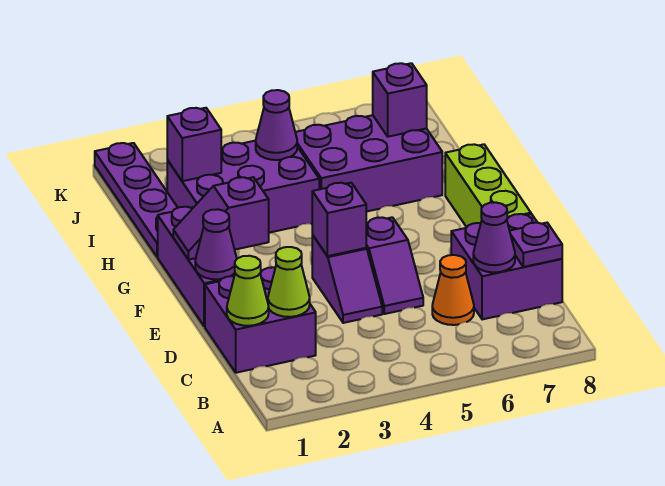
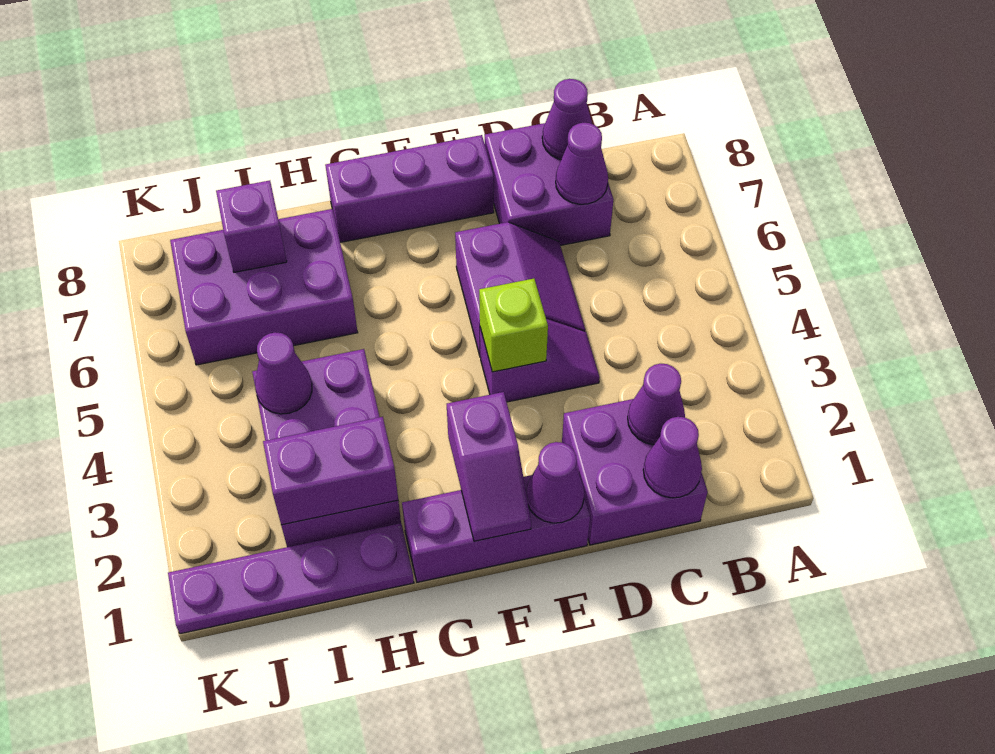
lime cone C1 level 2 -> purple cone C1 level 2
lime cone C2 level 2 -> purple cone C2 level 2
orange cone C6 level 1 -> none
purple plate C8 level 2 -> purple cone C8 level 2
purple slope D5:E5 level 1 top E -> purple slope D5:E6 level 1 top E
purple brick E4 level 2 -> lime brick E4 level 2
lime brick E8:G8 level 1 -> purple brick E8:G8 level 1
purple brick H5:I7 level 1 -> purple brick H6:J7 level 1
purple brick I2 level 2 -> purple brick H2:I2 level 2

